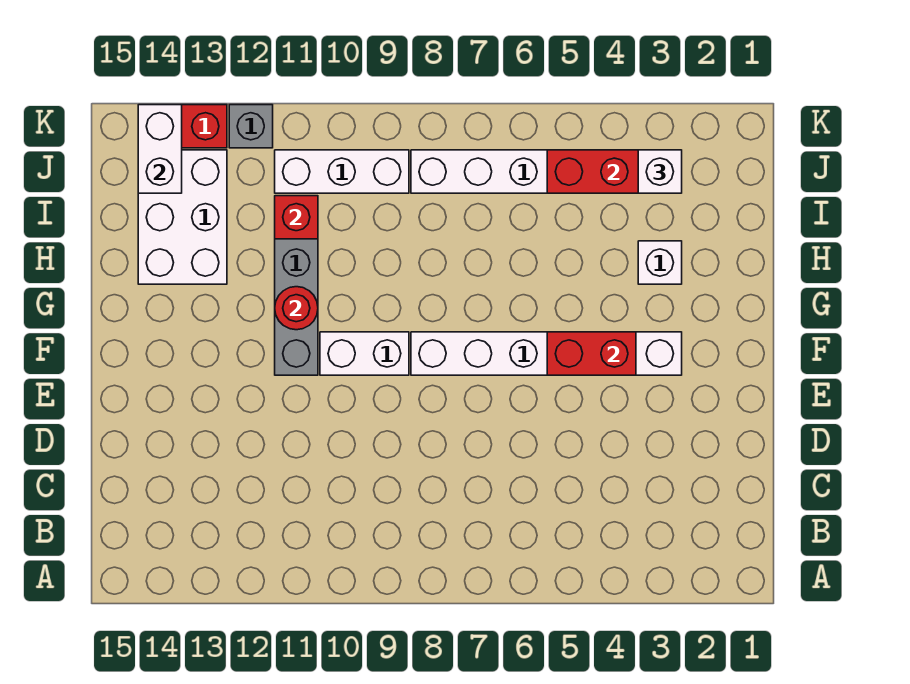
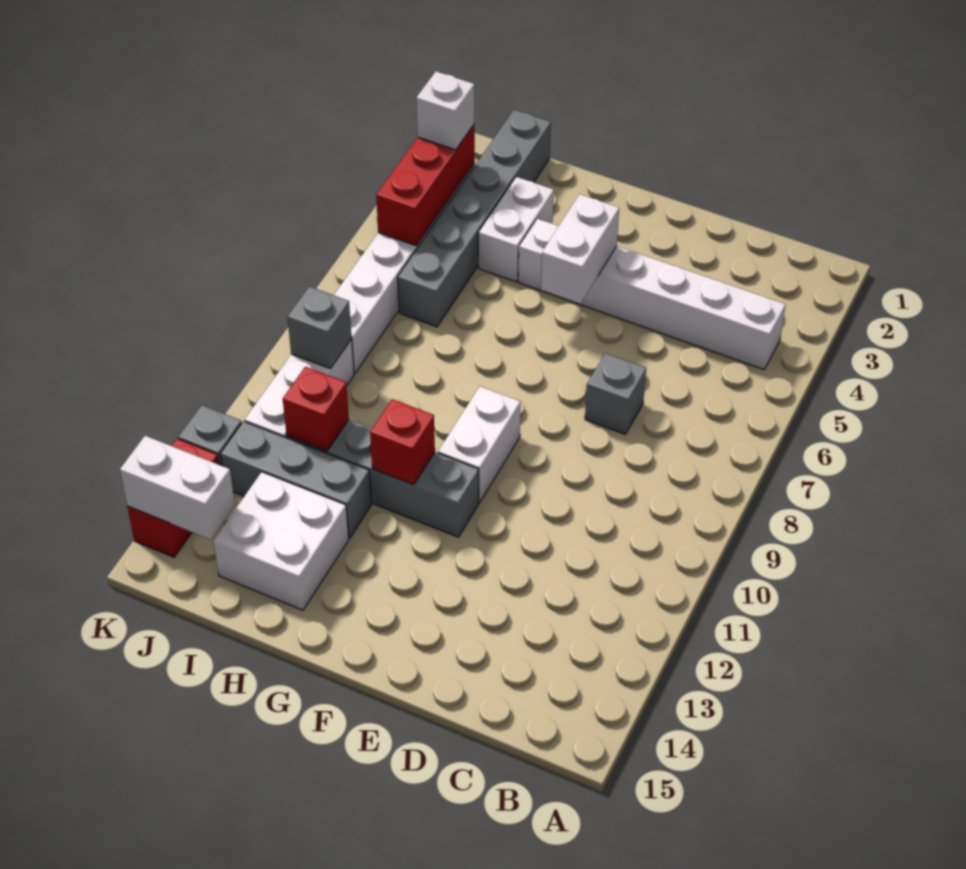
none -> grey brick D7 level 1
white brick F3:F8 level 1 -> white brick B4:G4 level 1
red brick F4:F5 level 2 -> white brick F4:F5 level 2
red round brick G11 level 2 -> red brick G11 level 2
white brick H3 level 1 -> white brick H3:H4 level 1
none -> grey brick H12:J12 level 1
white brick H13:J14 level 1 -> white brick H13:I14 level 1
none -> grey brick I1:I6 level 1
none -> grey brick J9 level 2

